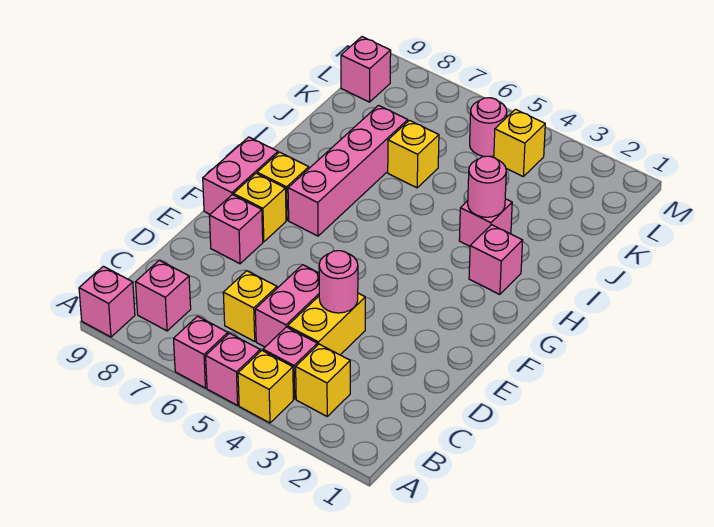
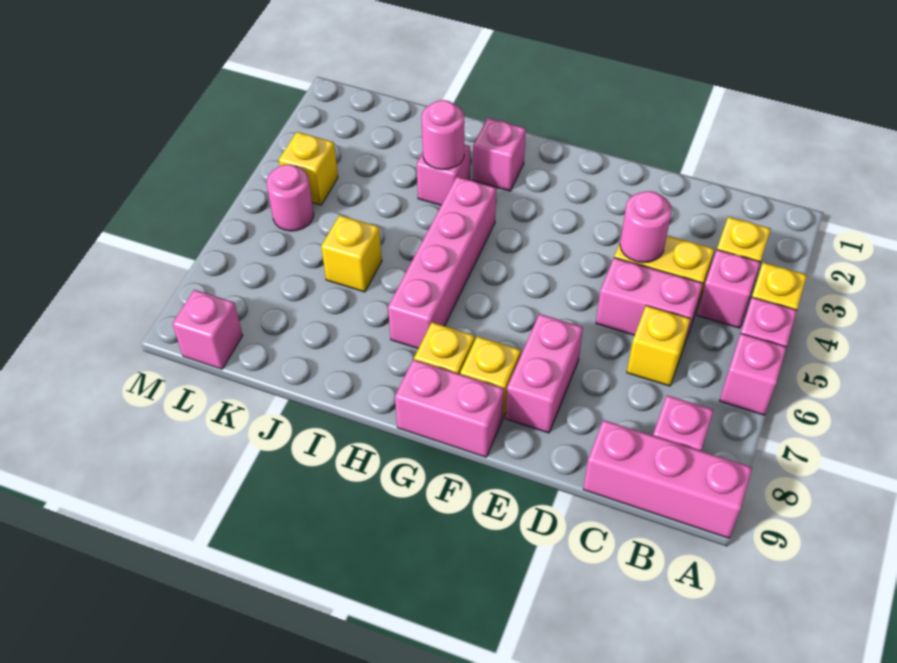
pink brick A9 level 1 -> pink brick A9:C9 level 1
pink brick E8 level 1 -> pink brick E7:E8 level 1
pink brick G7:J7 level 1 -> pink brick H4:H7 level 1

